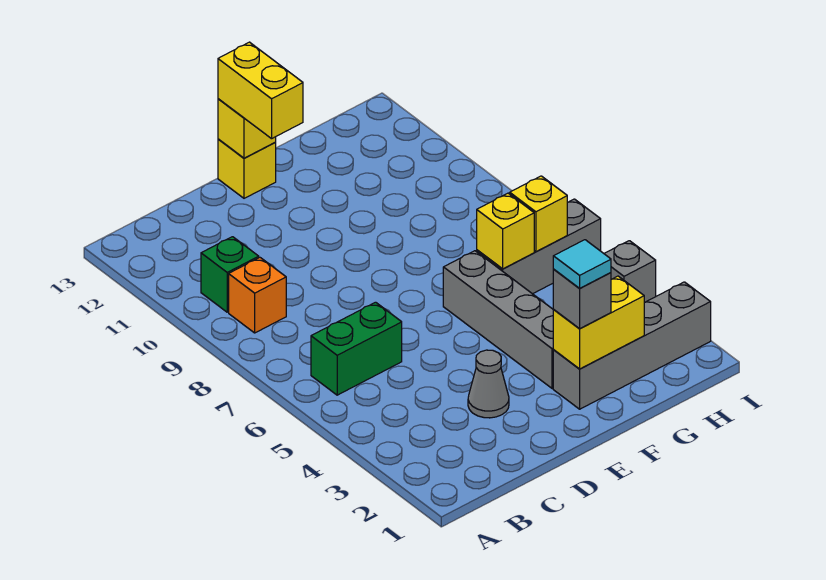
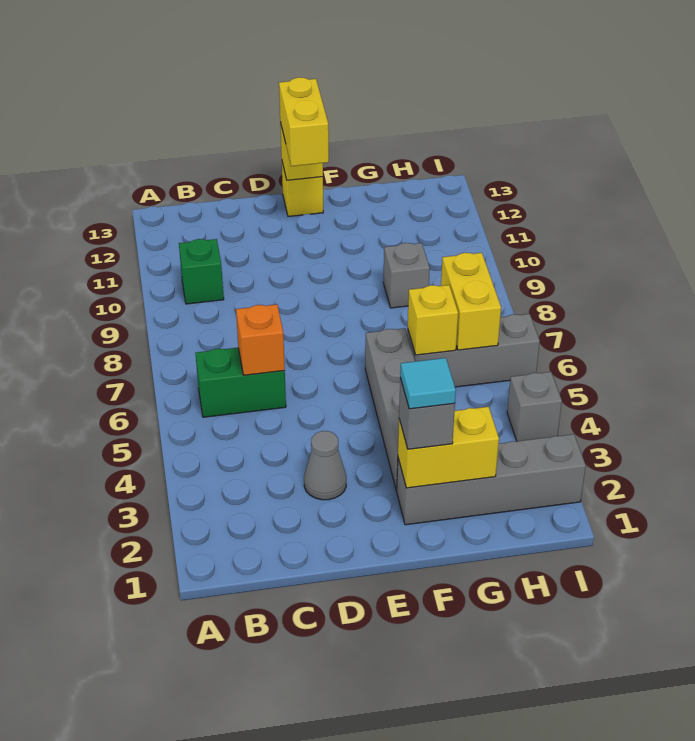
orange brick B9 level 1 -> orange brick C6 level 2
none -> grey brick G9 level 1
yellow brick H6 level 2 -> yellow brick H6:H7 level 2

